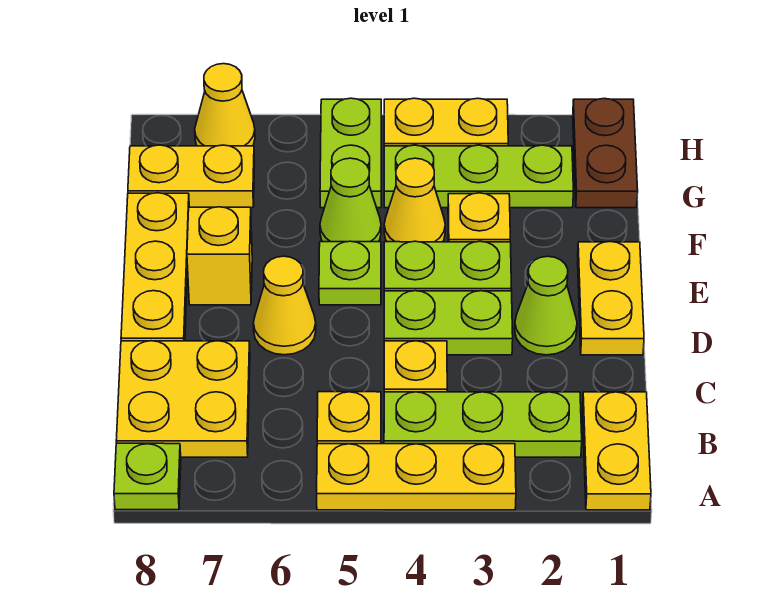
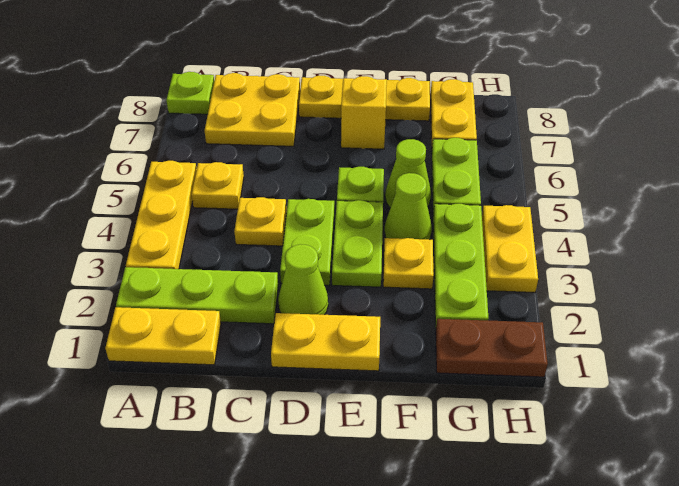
lime plate B2:B4 level 1 -> lime plate A2:C2 level 1
yellow cone D6 level 1 -> none
yellow cone F4 level 1 -> lime cone F4 level 1
lime plate G5:H5 level 1 -> lime plate G5:G6 level 1
yellow cone H7 level 1 -> none

